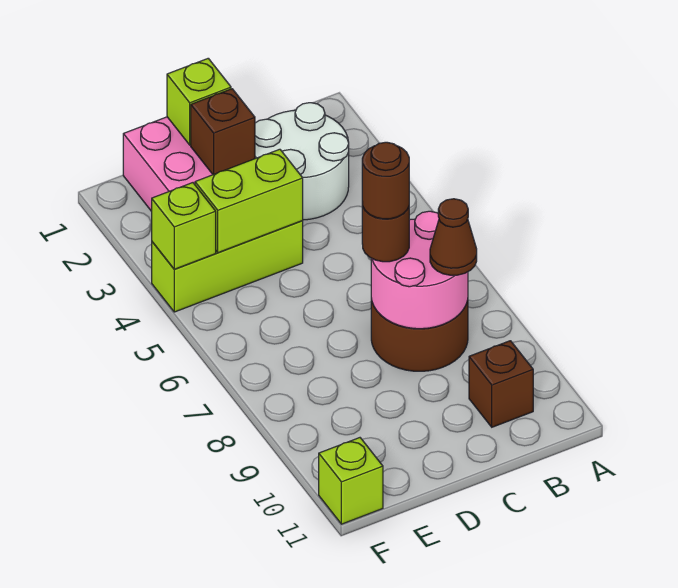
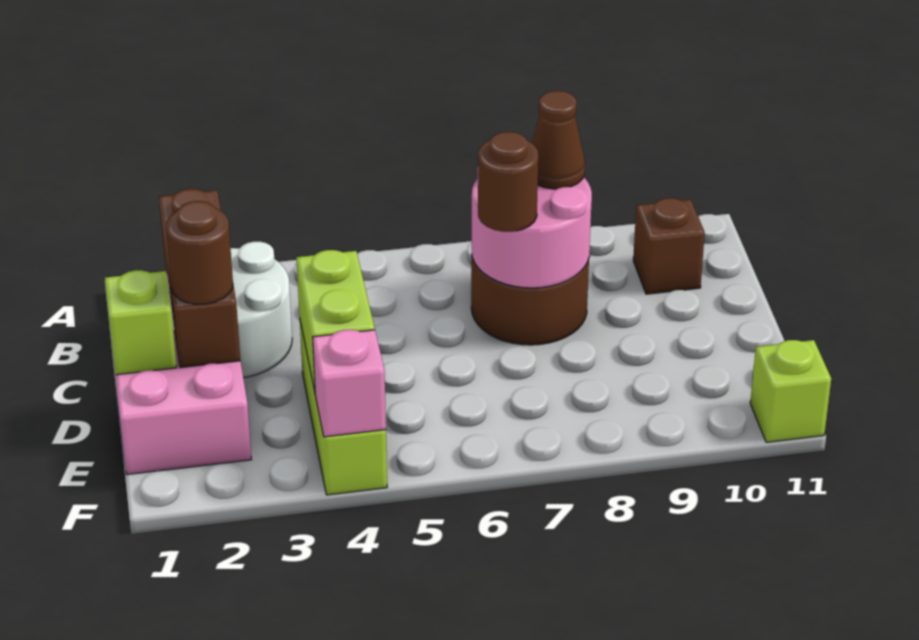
brown round brick C7 level 4 -> brown round brick D2 level 3
brown brick D2 level 2 -> brown brick B2:D2 level 2
lime brick F4 level 2 -> pink brick F4 level 2

